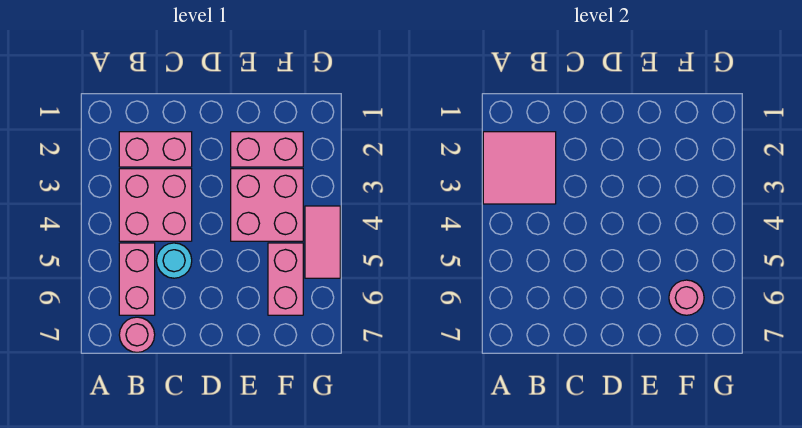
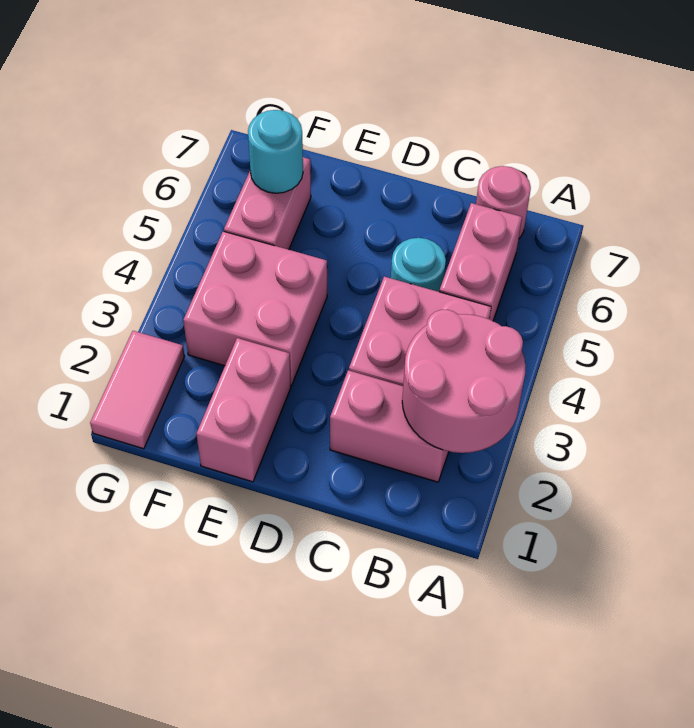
pink tile A2:B3 level 2 -> pink round brick A2:B3 level 2
pink brick E2:F2 level 1 -> pink brick E1:E2 level 1
pink round brick F6 level 2 -> cyan round brick F6 level 2
pink tile G4:G5 level 1 -> pink tile G1:G2 level 1

